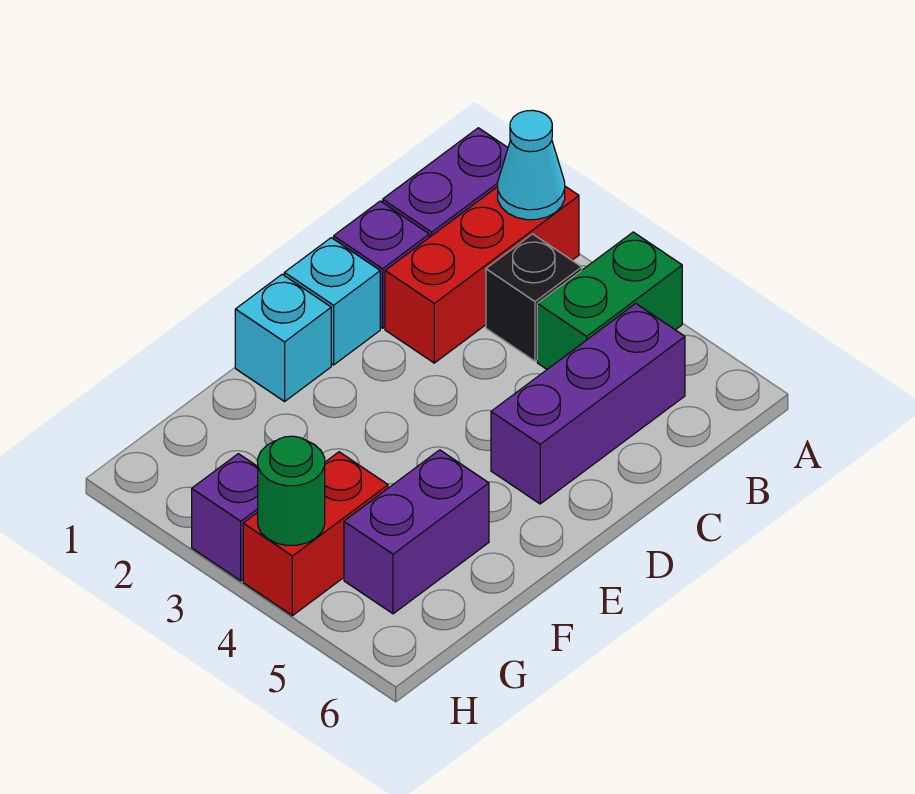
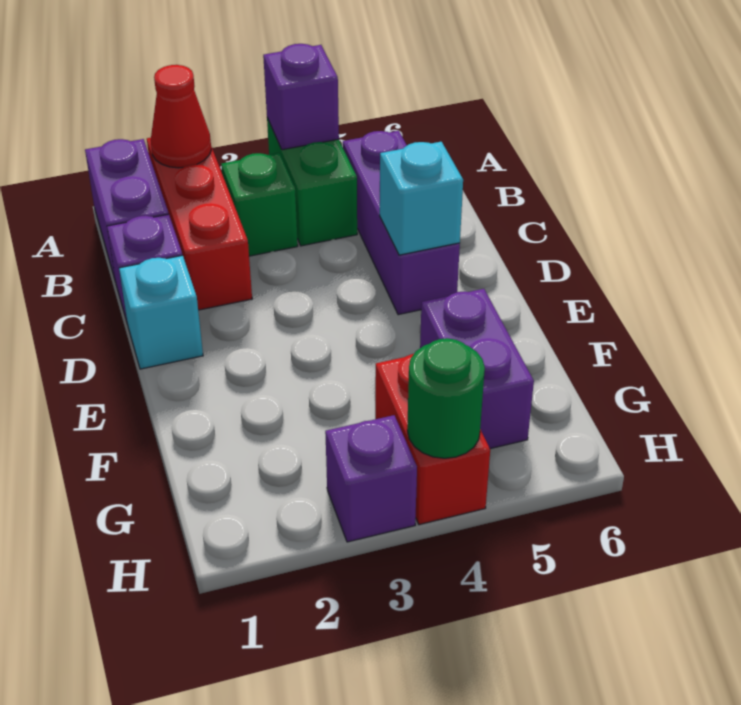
cyan cone A2 level 2 -> red cone A2 level 2
none -> purple brick A4 level 2
black brick B3 level 1 -> green brick B3 level 1
cyan brick E1 level 1 -> cyan brick D5 level 2

